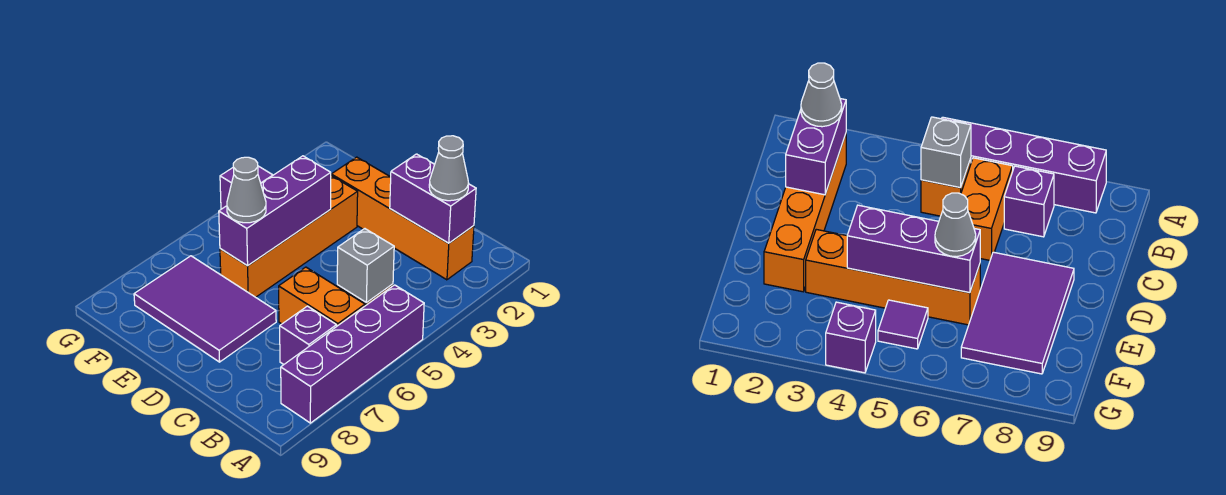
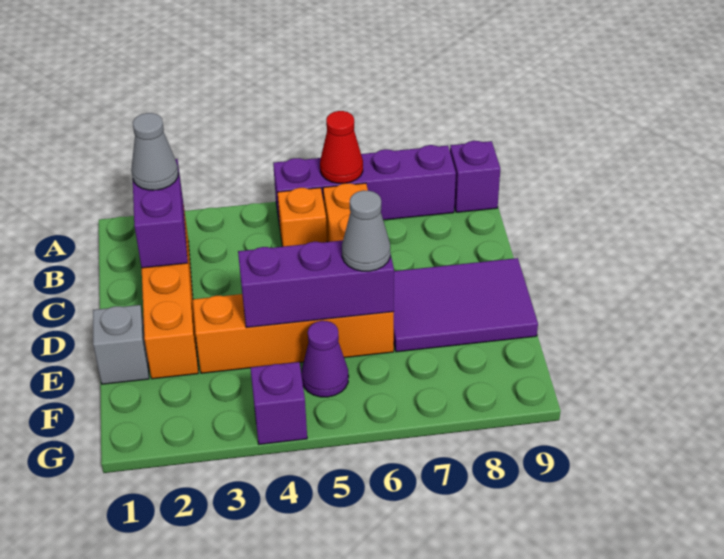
none -> red cone A6 level 2
grey brick B5 level 2 -> grey brick E1 level 1
purple brick B7 level 1 -> purple brick A9 level 1
purple tile D7:F8 level 1 -> purple tile D7:E9 level 1
purple tile F5 level 1 -> purple cone F5 level 1

